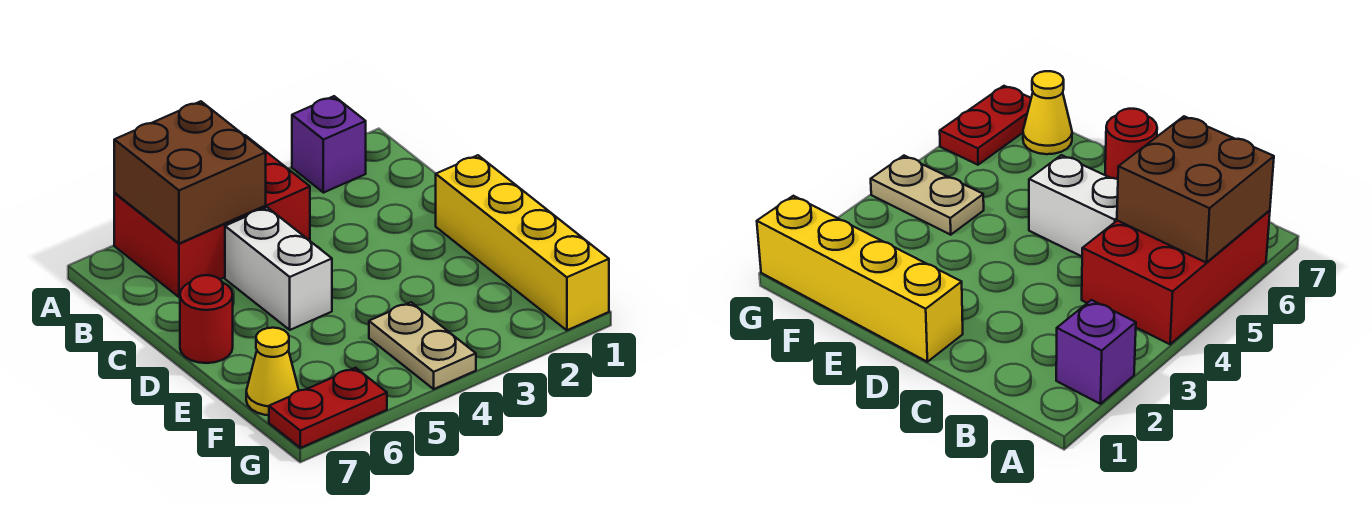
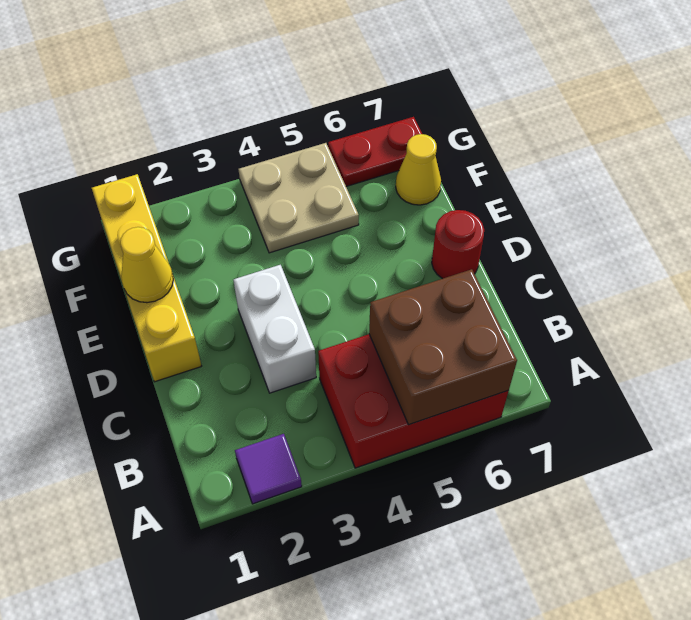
purple brick A2 level 1 -> purple tile A2 level 1
white brick C5:D5 level 1 -> white brick C3:D3 level 1
none -> yellow cone E1 level 2
tan plate F4:G4 level 1 -> tan plate F4:G5 level 1

